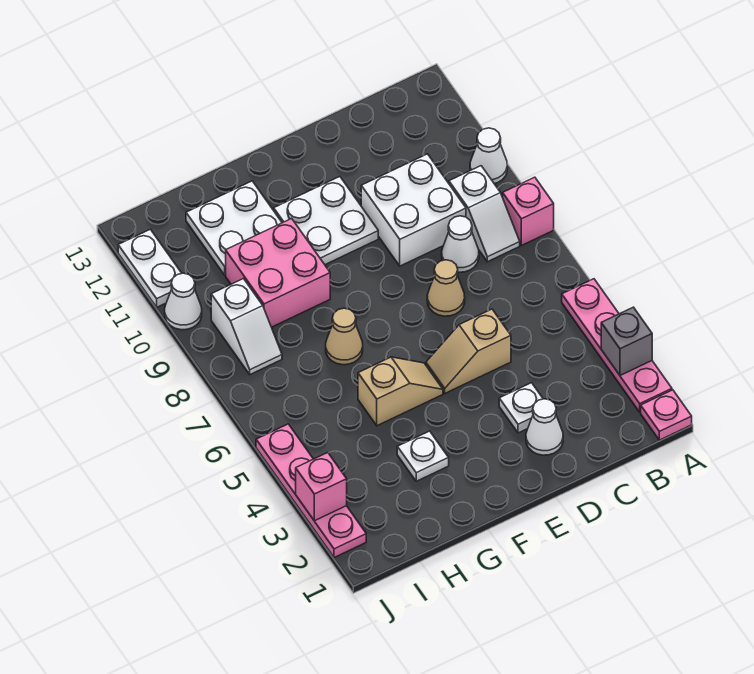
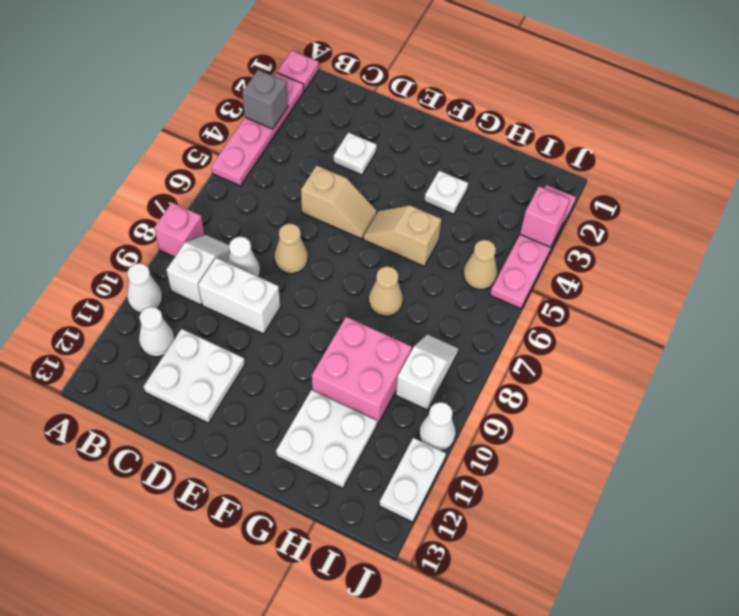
white brick C9:D10 level 1 -> white brick C9:D9 level 1
white cone D2 level 1 -> white cone B11 level 1
white plate E10:F11 level 1 -> white plate C11:D12 level 1
none -> tan cone I5 level 1

